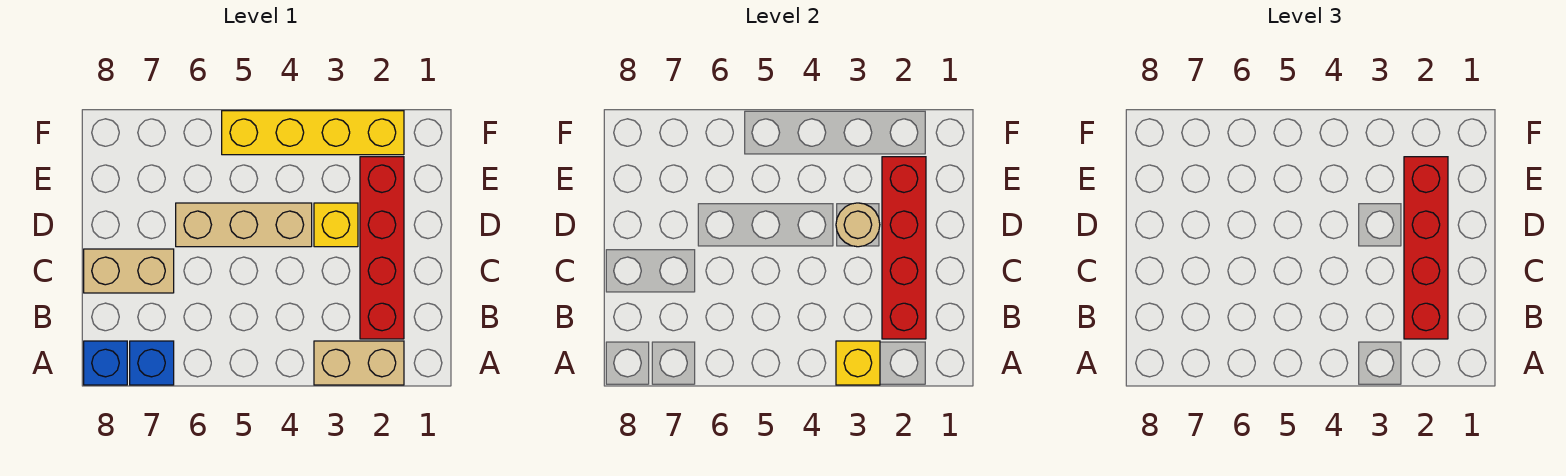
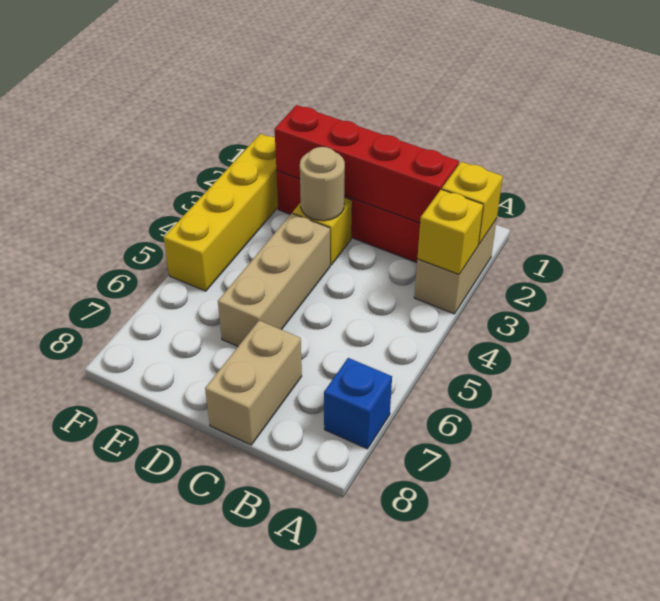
none -> yellow brick A2 level 2
blue brick A8 level 1 -> none
red brick B2:E2 level 3 -> none

